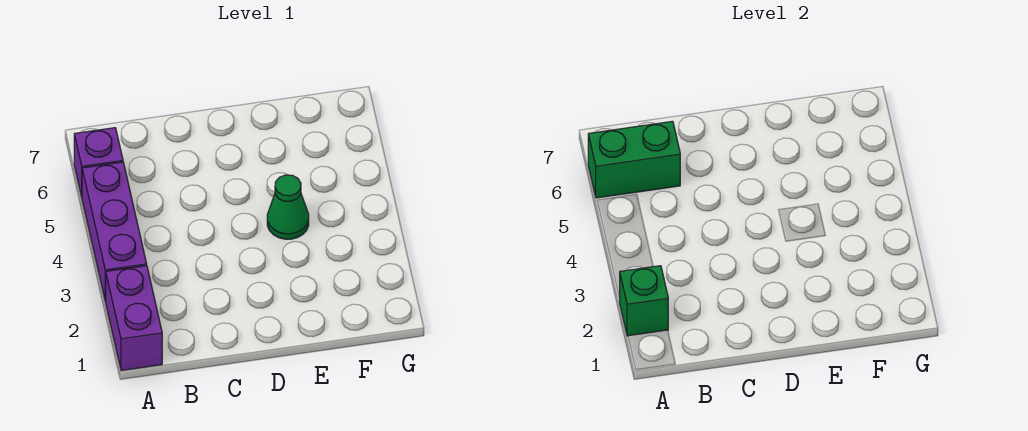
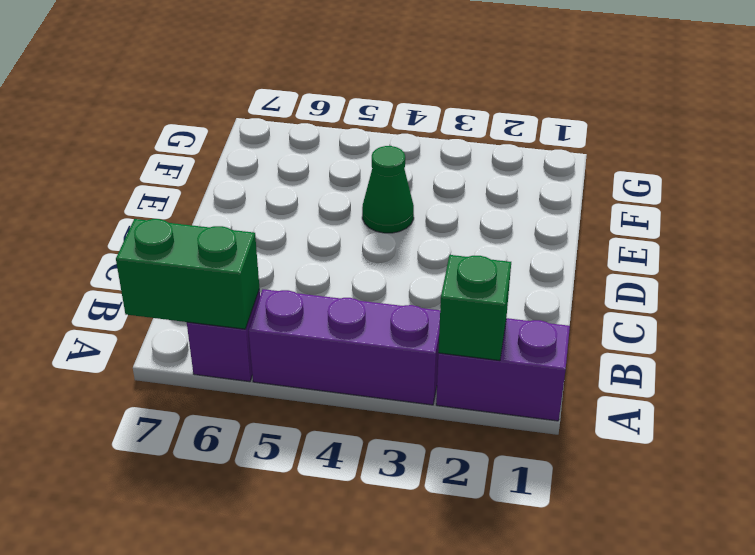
green brick A6:B6 level 2 -> green brick A6:A7 level 2

